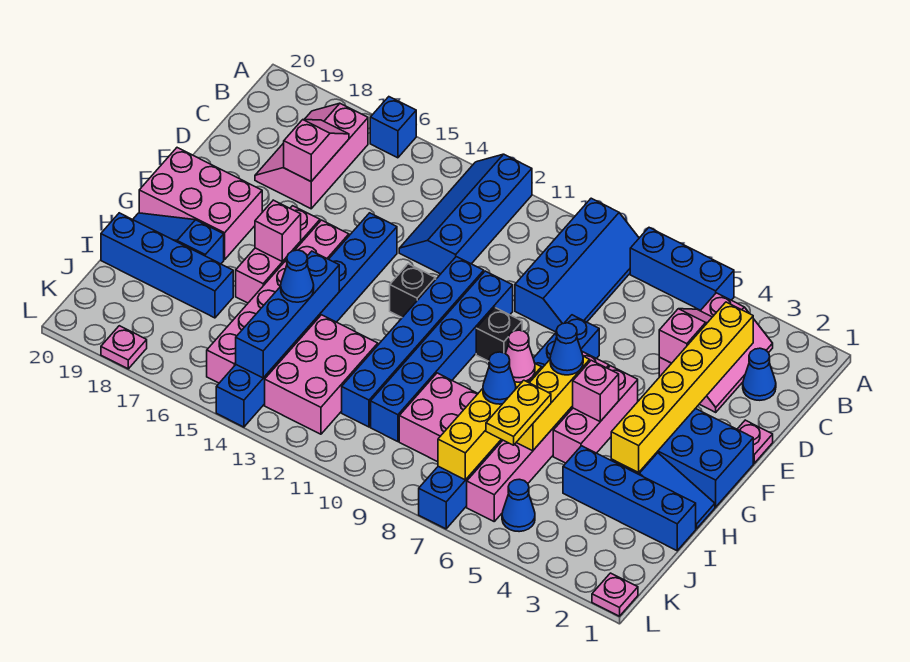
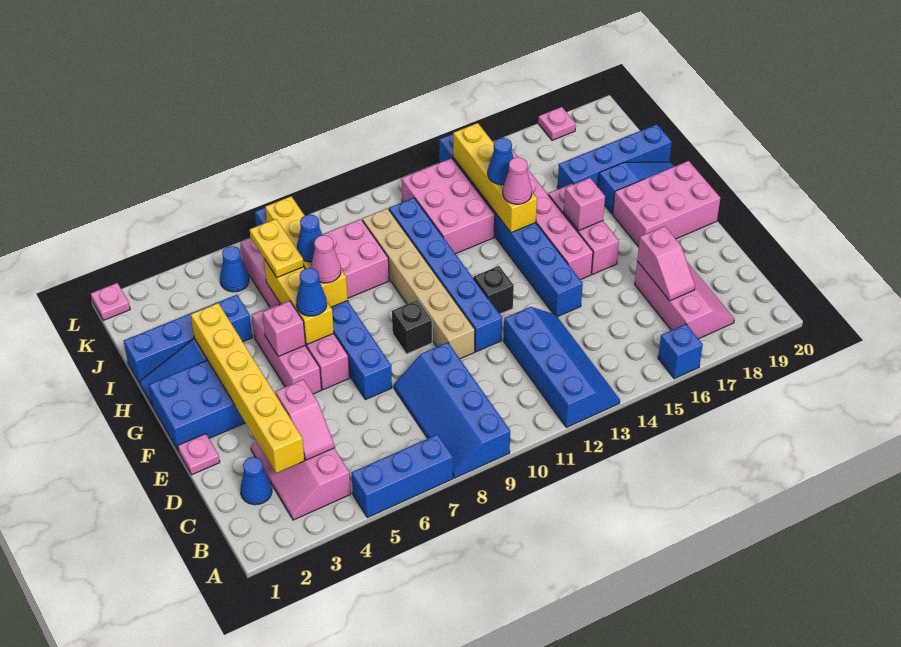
blue brick E10:J10 level 1 -> tan brick E10:J10 level 1
blue brick H14:K14 level 2 -> yellow brick H14:K14 level 2
none -> pink cone H14 level 3

